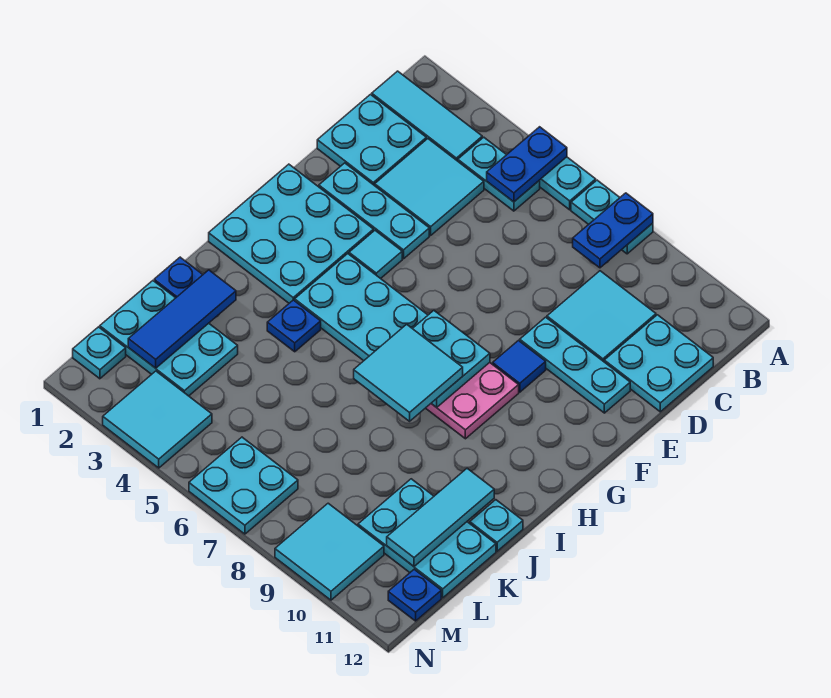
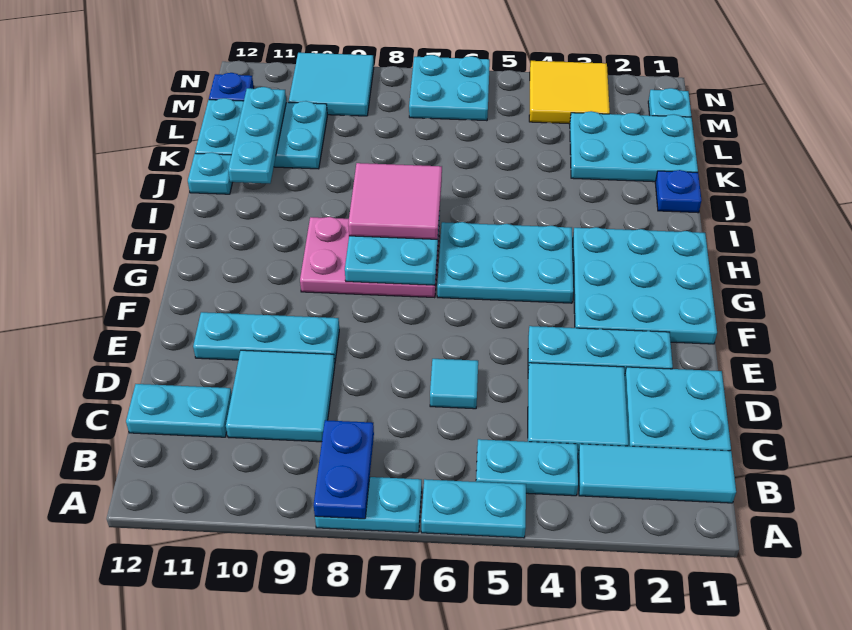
blue plate A5:B5 level 2 -> none
cyan plate C11:D12 level 1 -> cyan plate C11:C12 level 1
cyan tile F4 level 1 -> cyan tile D6 level 1
blue tile F9 level 1 -> none
cyan tile H7:I8 level 3 -> pink tile H7:I8 level 3
blue plate I4 level 1 -> none
blue tile J2:L2 level 2 -> none
cyan tile J11:L11 level 2 -> cyan plate J11:L11 level 2
cyan tile M3:N4 level 1 -> yellow tile M3:N4 level 1

